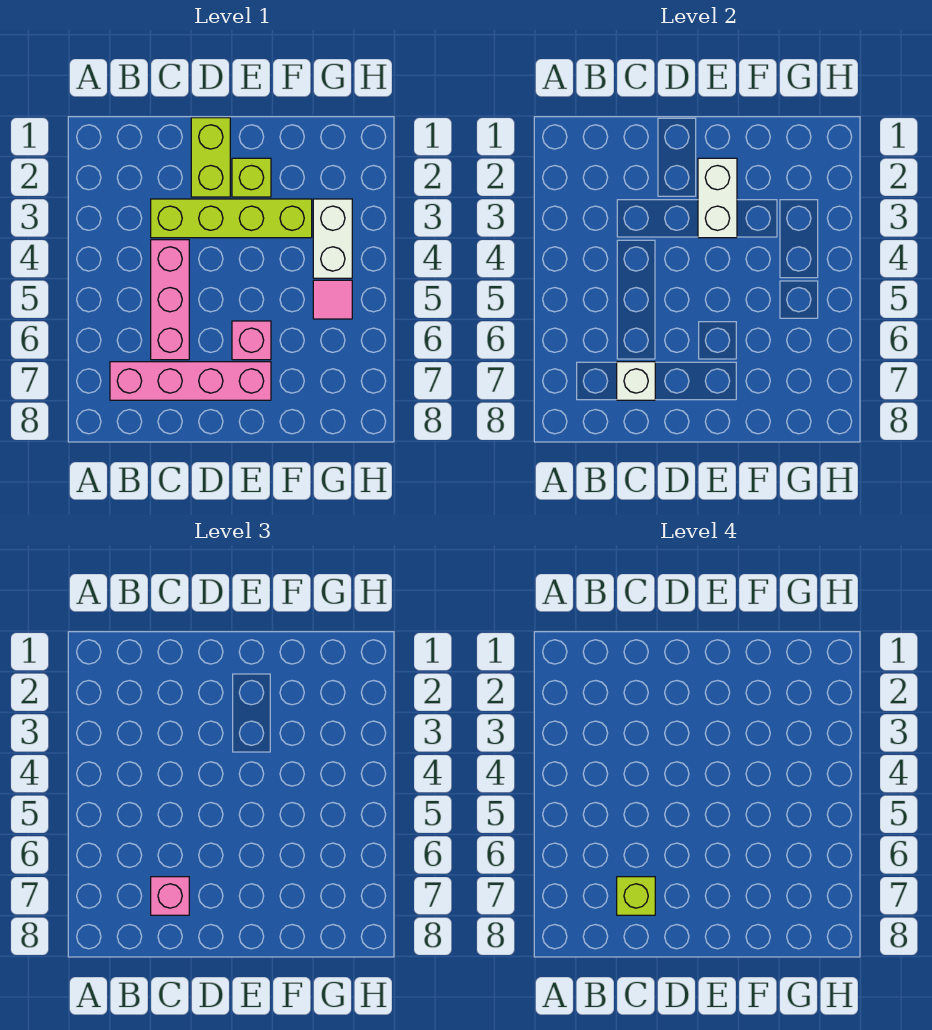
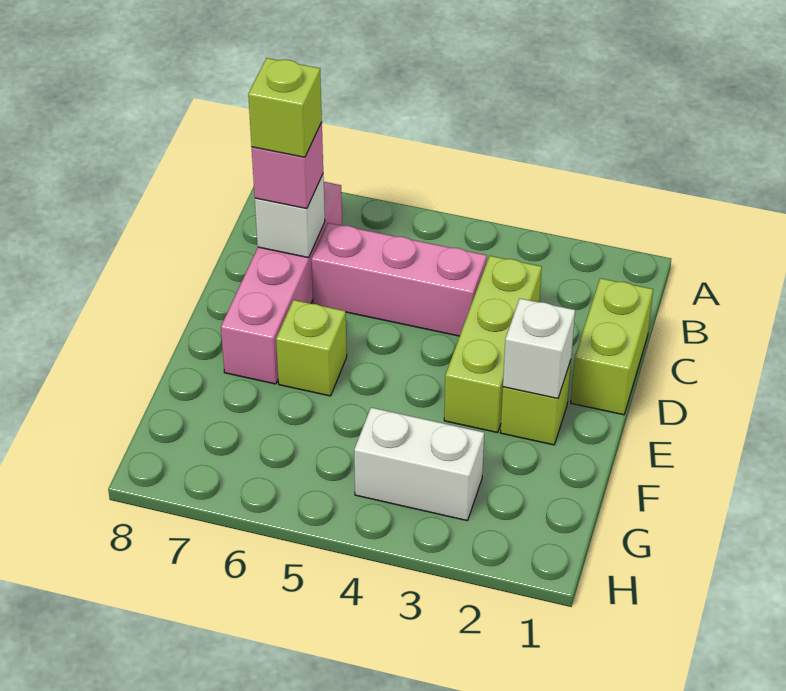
lime brick C3:F3 level 1 -> lime brick C3:E3 level 1
lime brick D1:D2 level 1 -> lime brick C1:D1 level 1
white brick E2:E3 level 2 -> white brick E2 level 2
pink brick E6 level 1 -> lime brick E6 level 1
pink tile G5 level 1 -> none

